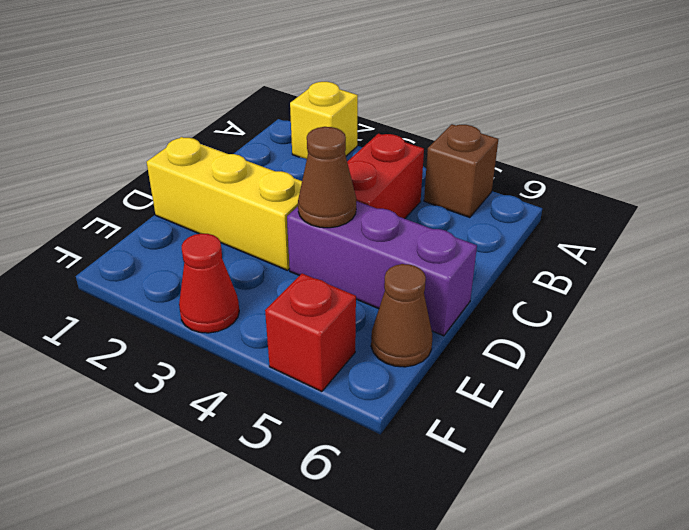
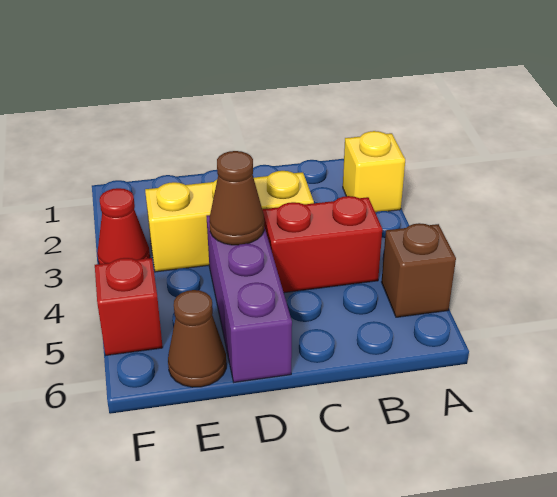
yellow brick D1:D3 level 1 -> yellow brick C3:E3 level 1

